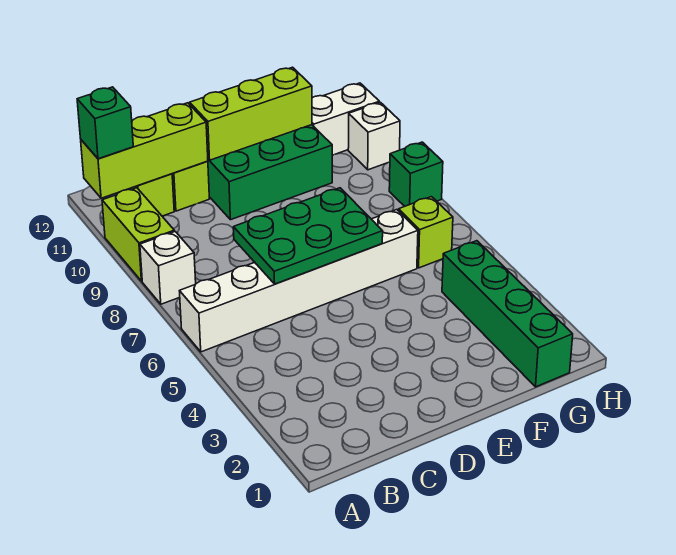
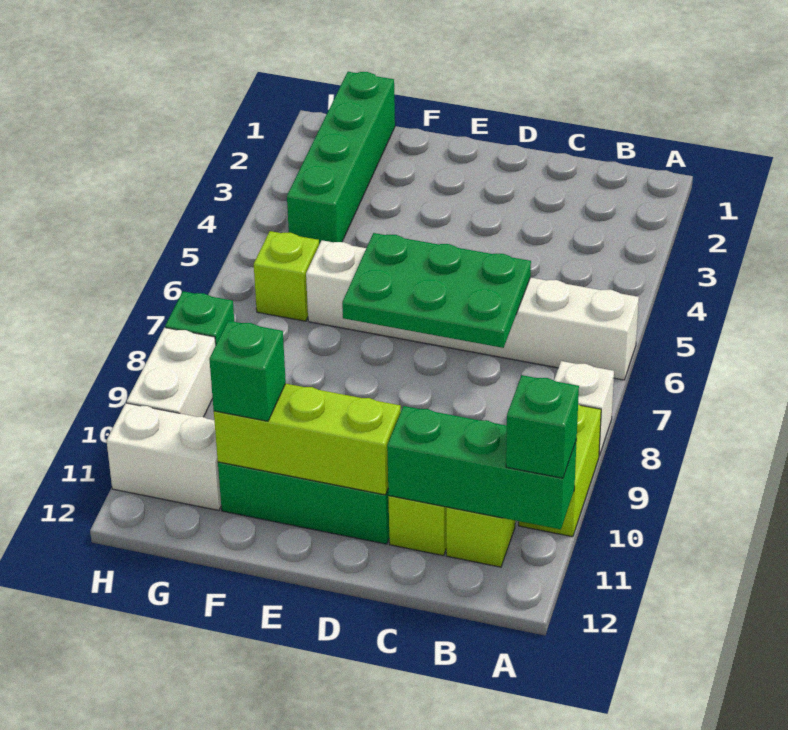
lime brick A11:C11 level 2 -> green brick A11:C11 level 2
none -> green brick F11 level 3
white brick H10 level 1 -> white brick H9:H10 level 1

